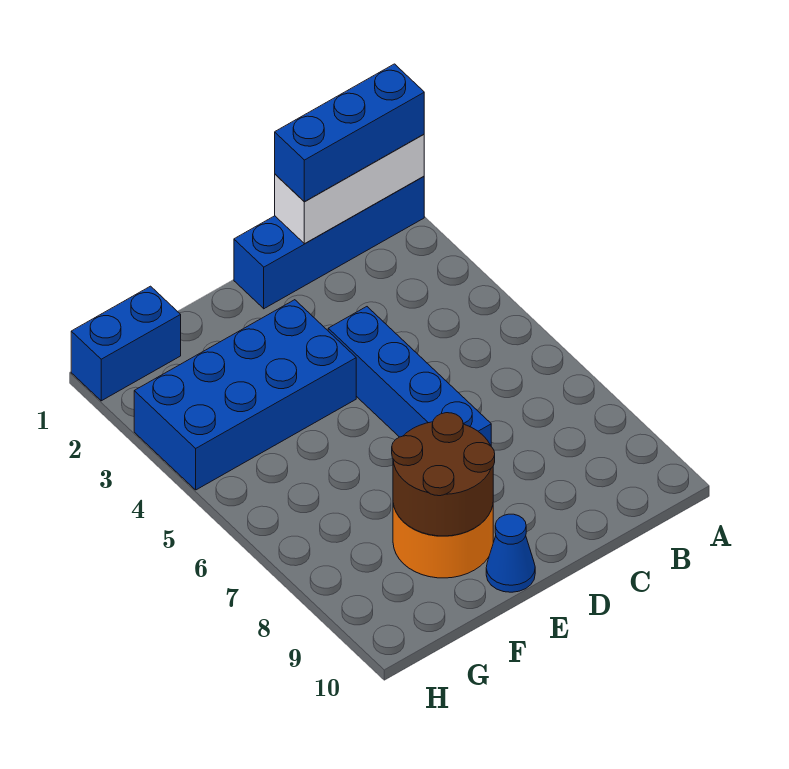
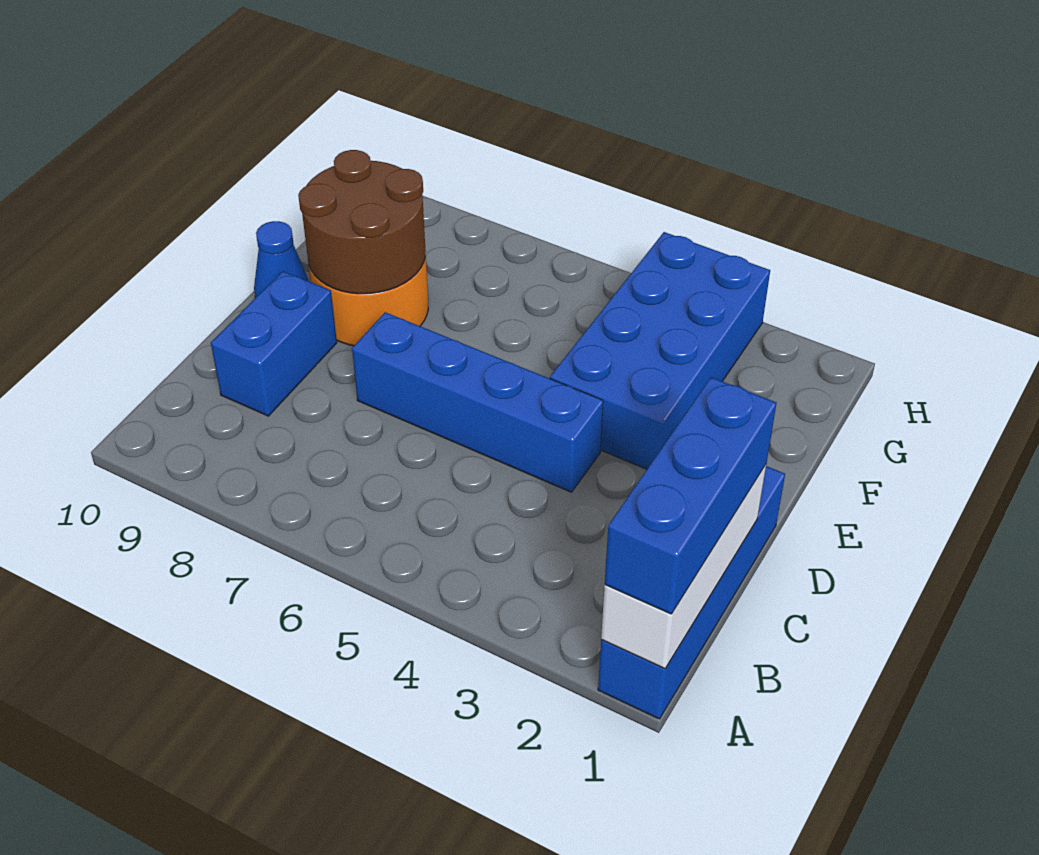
blue brick G1:H1 level 1 -> blue brick C9:D9 level 1

